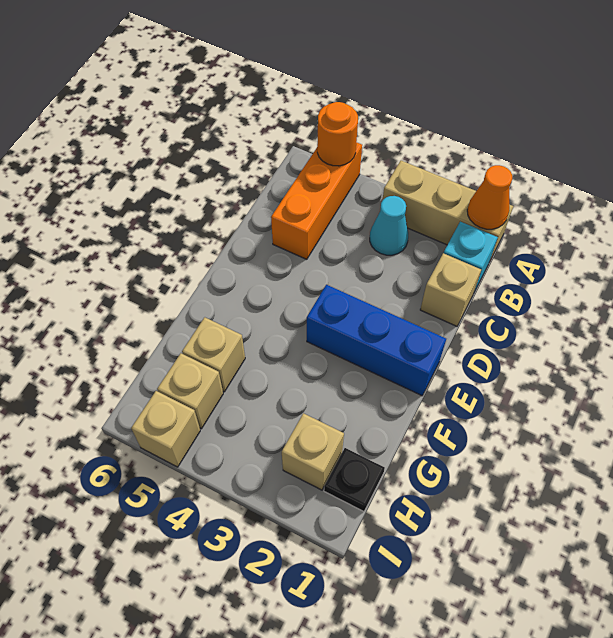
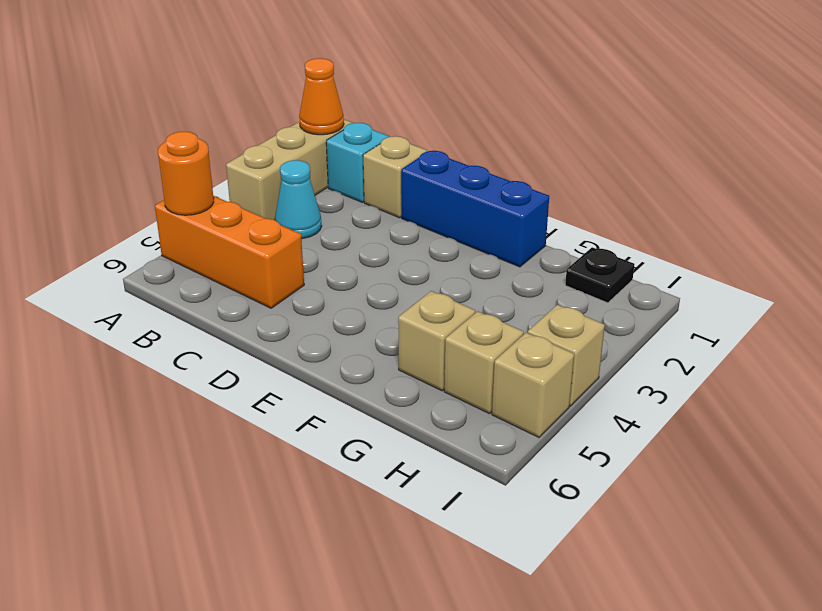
blue brick E1:E3 level 1 -> blue brick D1:F1 level 1
tan brick H2 level 1 -> tan brick I4 level 1

